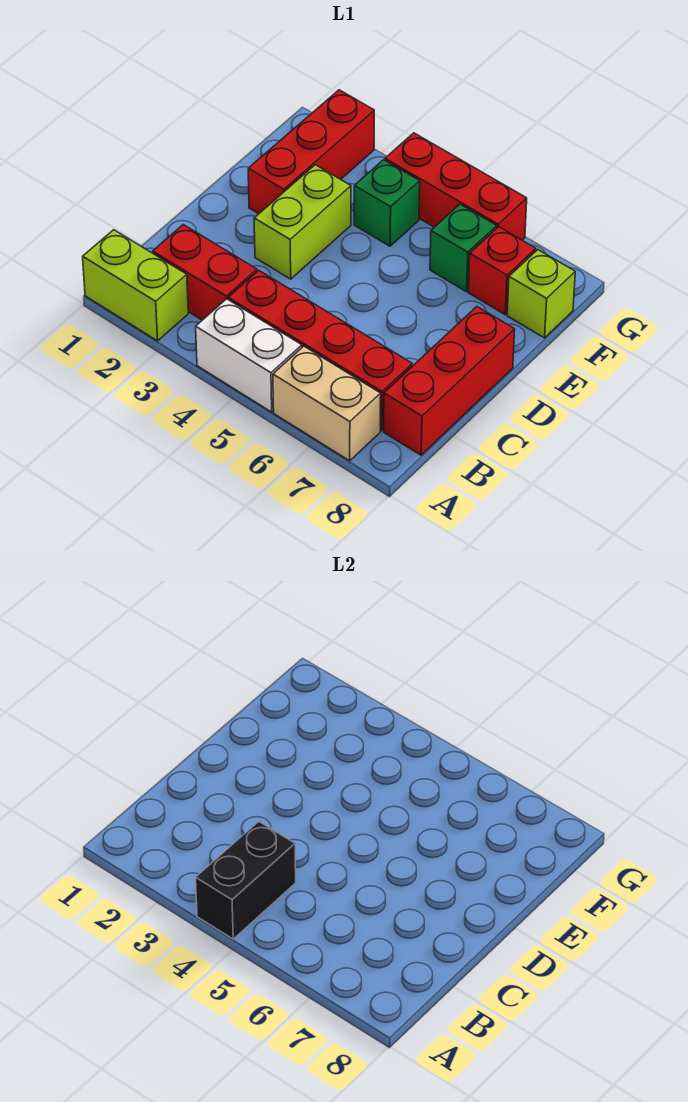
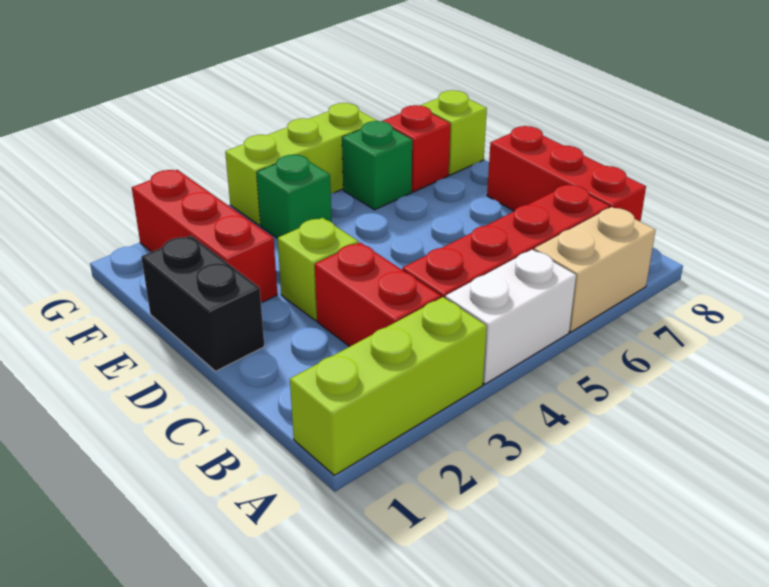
lime brick A1:A2 level 1 -> lime brick A1:A3 level 1
black brick A4:B4 level 2 -> black brick D1:E1 level 1
red brick B2:B3 level 1 -> red brick B3:C3 level 1
lime brick D3:E3 level 1 -> lime brick D3 level 1
red brick G4:G6 level 1 -> lime brick G4:G6 level 1

